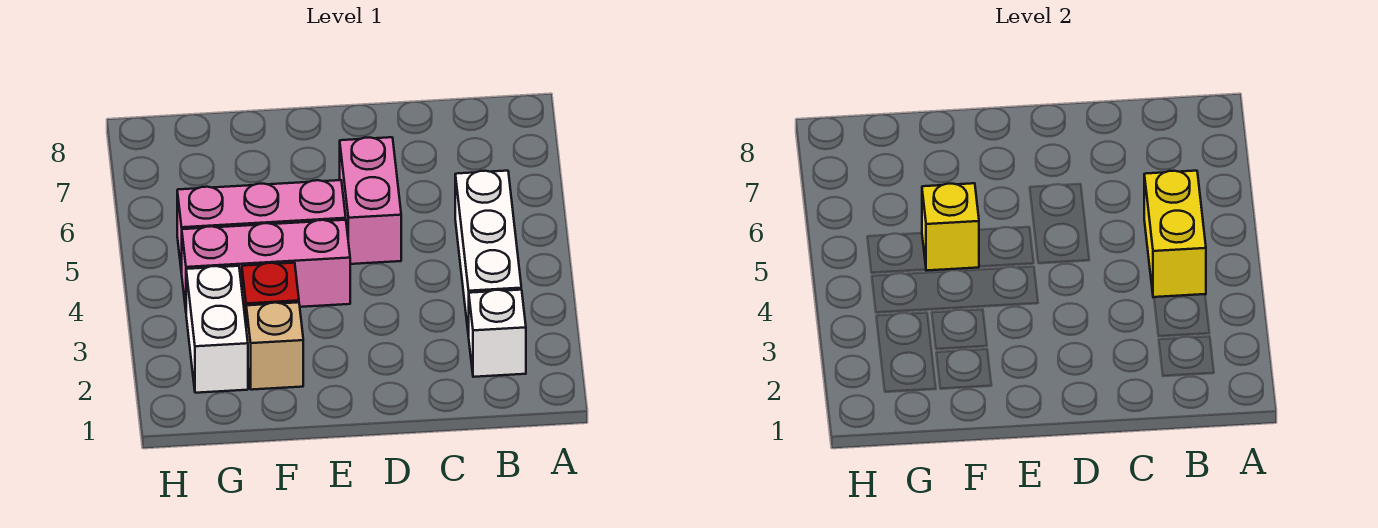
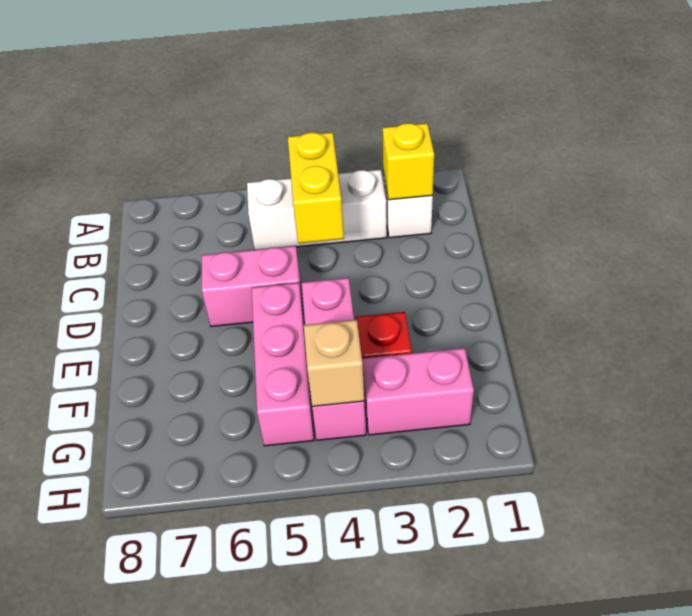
yellow brick B4:B5 level 2 -> yellow brick B4:C4 level 2
tan brick F2 level 1 -> tan brick G4 level 2
yellow brick F5 level 2 -> yellow brick B2 level 2
white brick G2:G3 level 1 -> pink brick G2:G3 level 1

